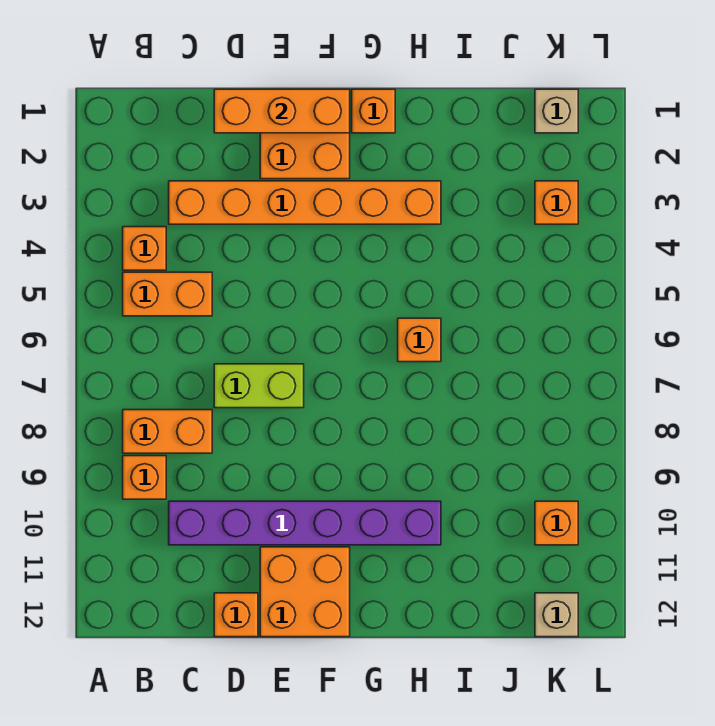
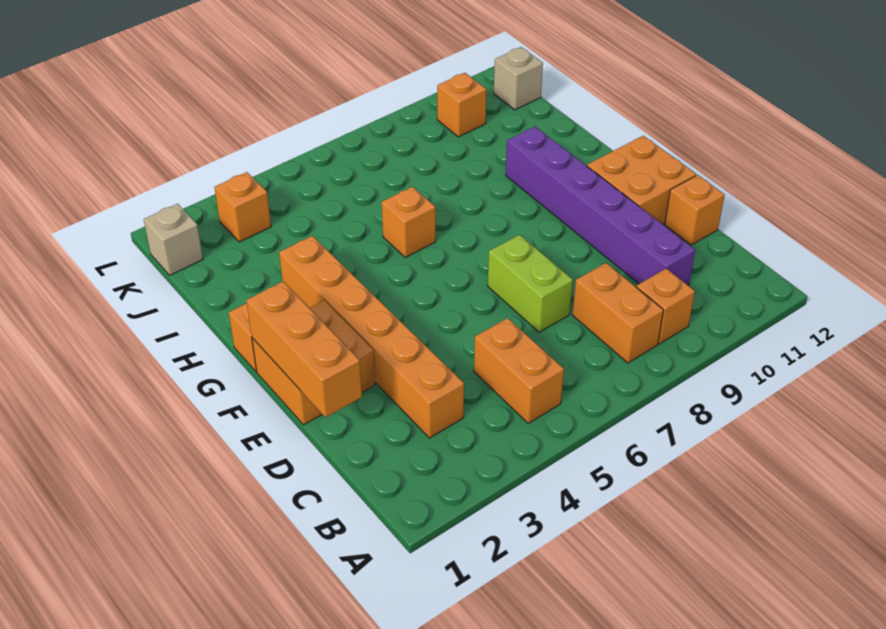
orange brick B4 level 1 -> none

